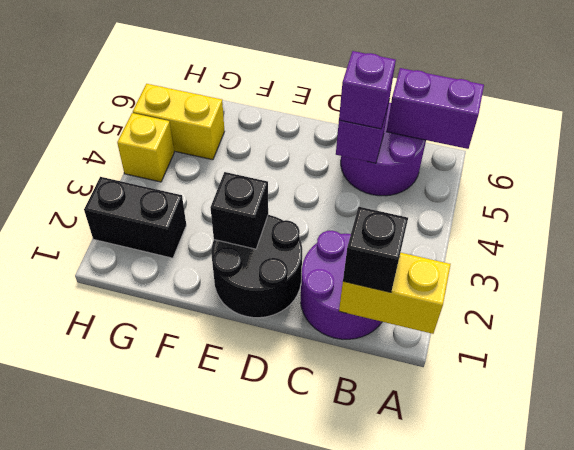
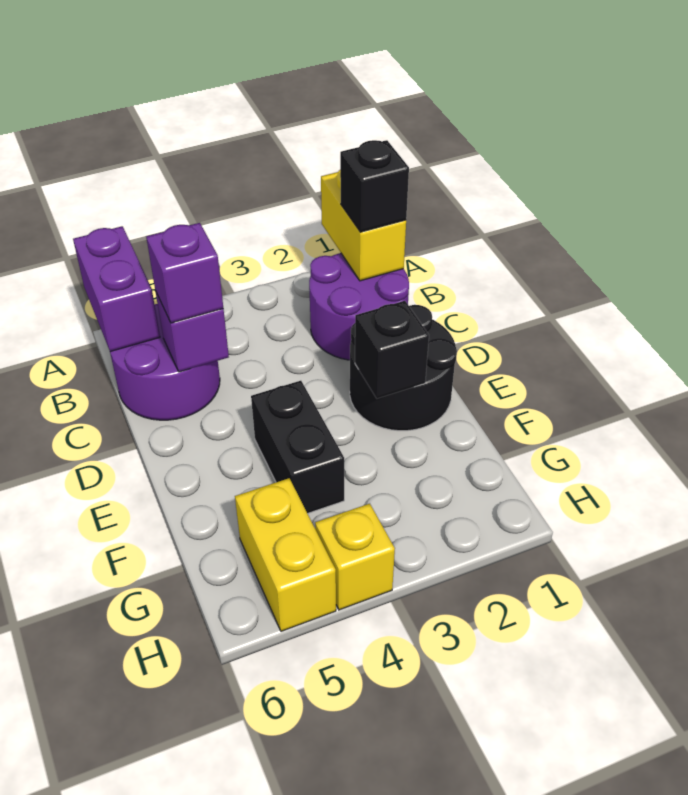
black brick G2:H2 level 1 -> black brick E4:F4 level 1

